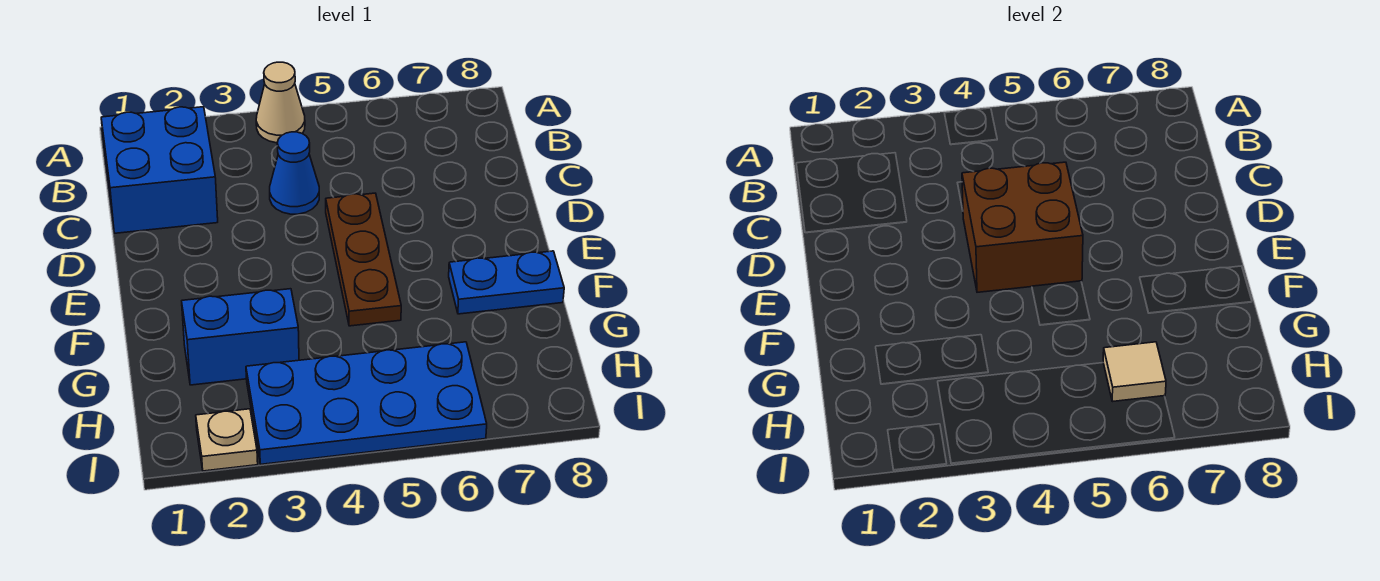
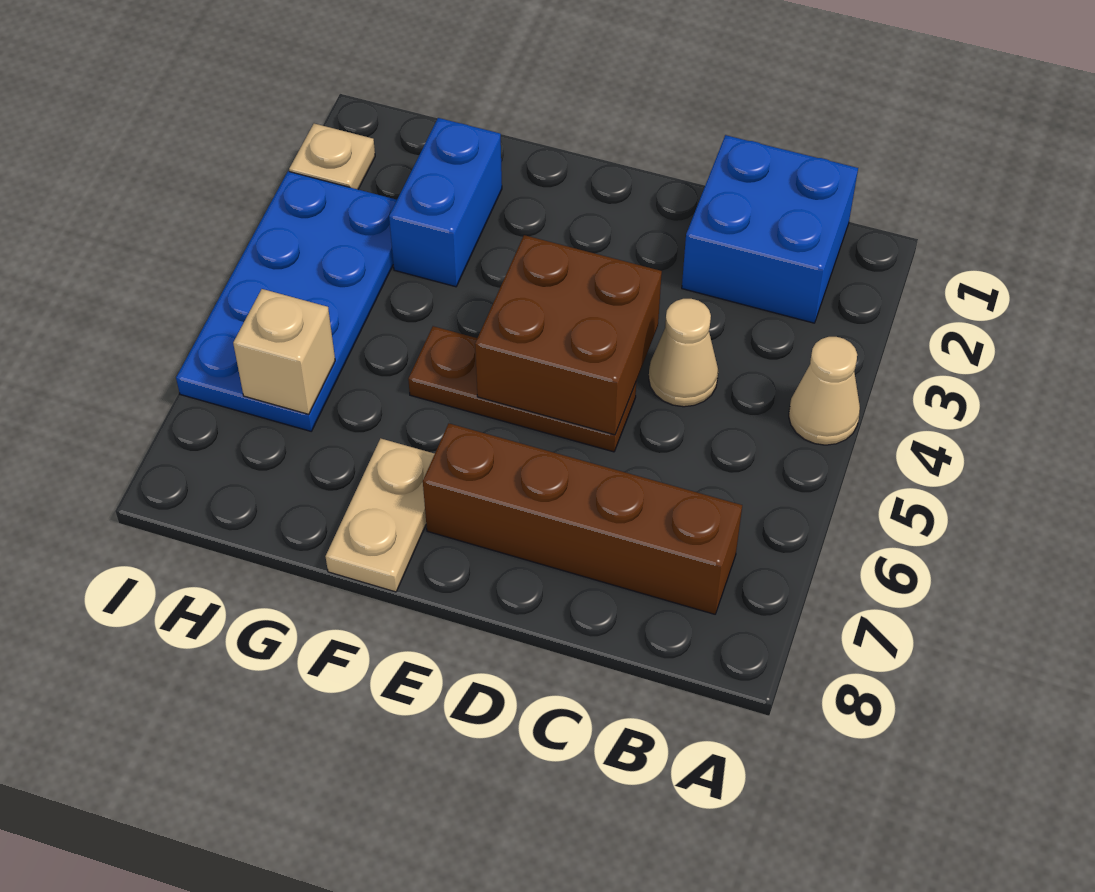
none -> brown brick B7:E7 level 1
blue cone C4 level 1 -> tan cone C4 level 1
blue plate F7:F8 level 1 -> tan plate F7:F8 level 1
tan tile H6 level 2 -> tan brick H6 level 2

